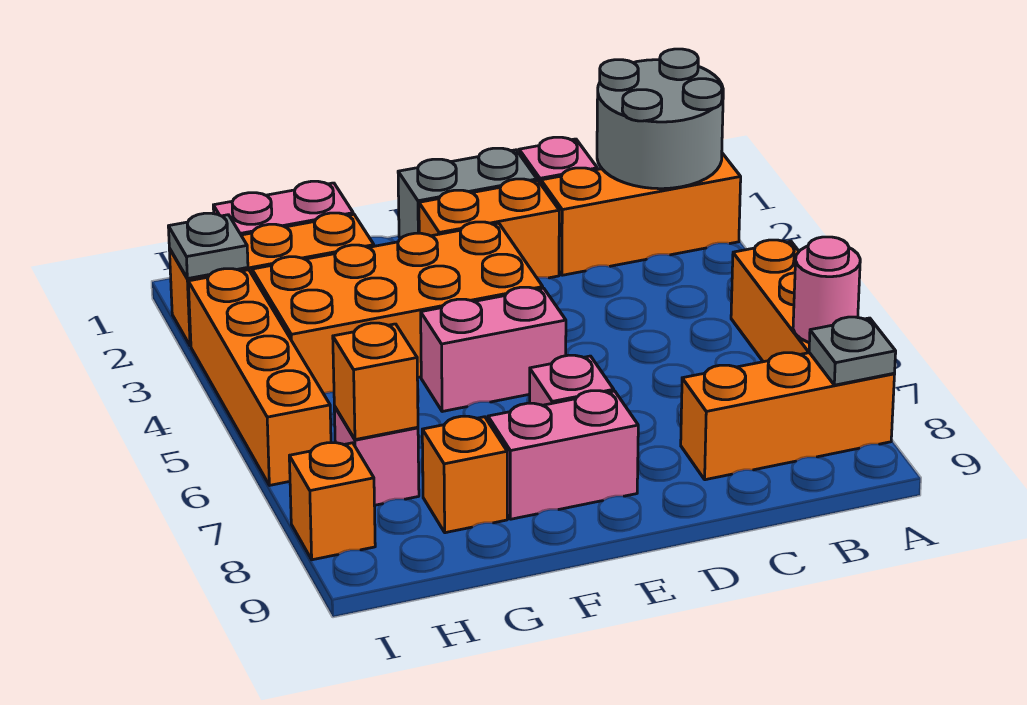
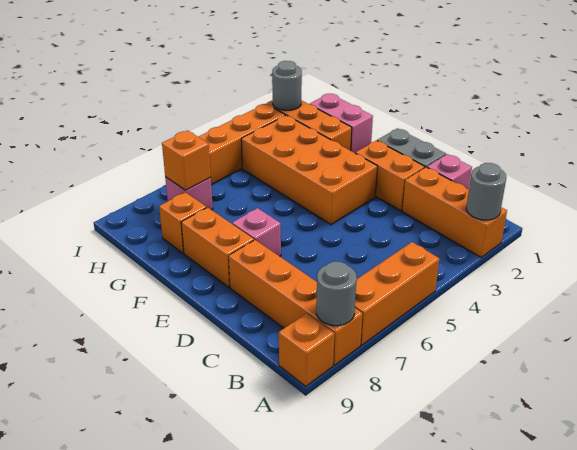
grey round brick A1:B2 level 2 -> grey round brick A2 level 2
pink round brick A7 level 2 -> none
orange brick A8:C8 level 1 -> orange brick A8:D8 level 1
grey plate A8 level 2 -> grey round brick A8 level 2
pink brick E5:F5 level 1 -> none
pink brick E8:F8 level 1 -> orange brick E8:F8 level 1
grey plate I2 level 2 -> grey round brick I2 level 2
orange brick I8 level 1 -> orange brick A9 level 1

